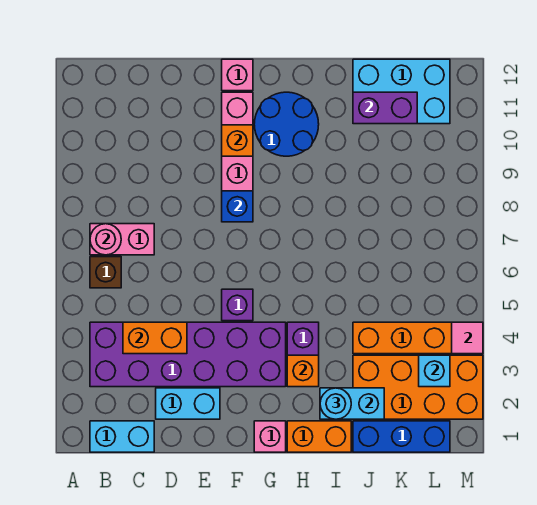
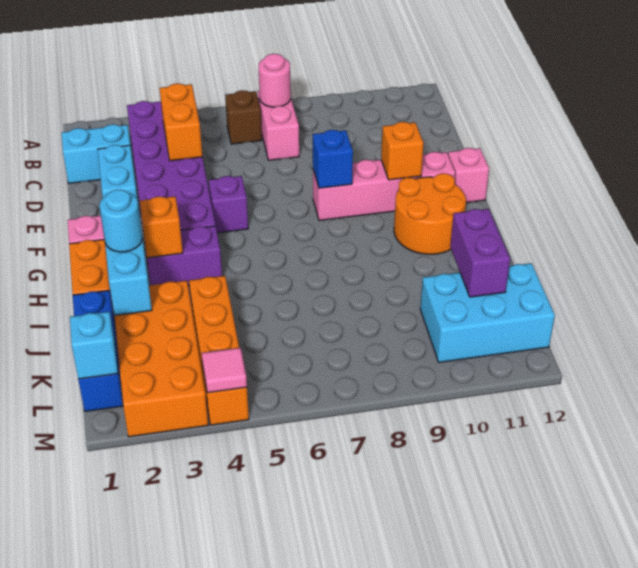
cyan brick B1:C1 level 1 -> cyan brick C1:C2 level 1
blue round brick G10:H11 level 1 -> orange round brick G10:H11 level 1
cyan brick J11:L12 level 1 -> cyan brick K10:L12 level 1
cyan brick L3 level 2 -> cyan brick L1 level 2

